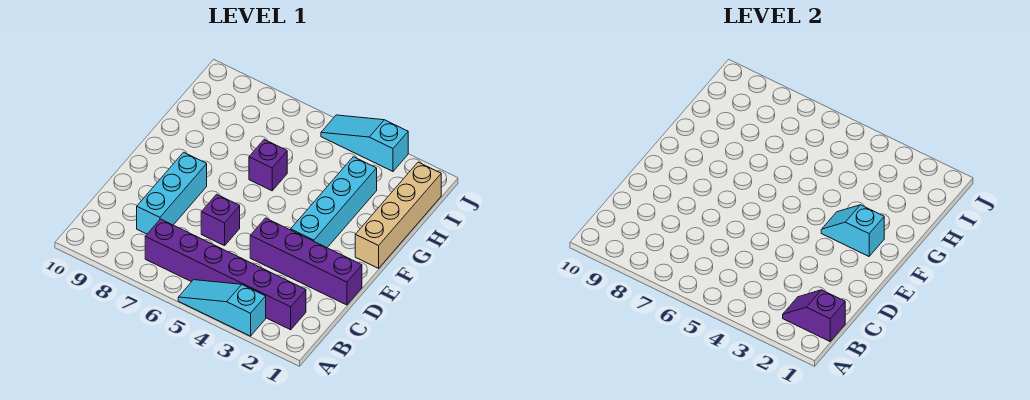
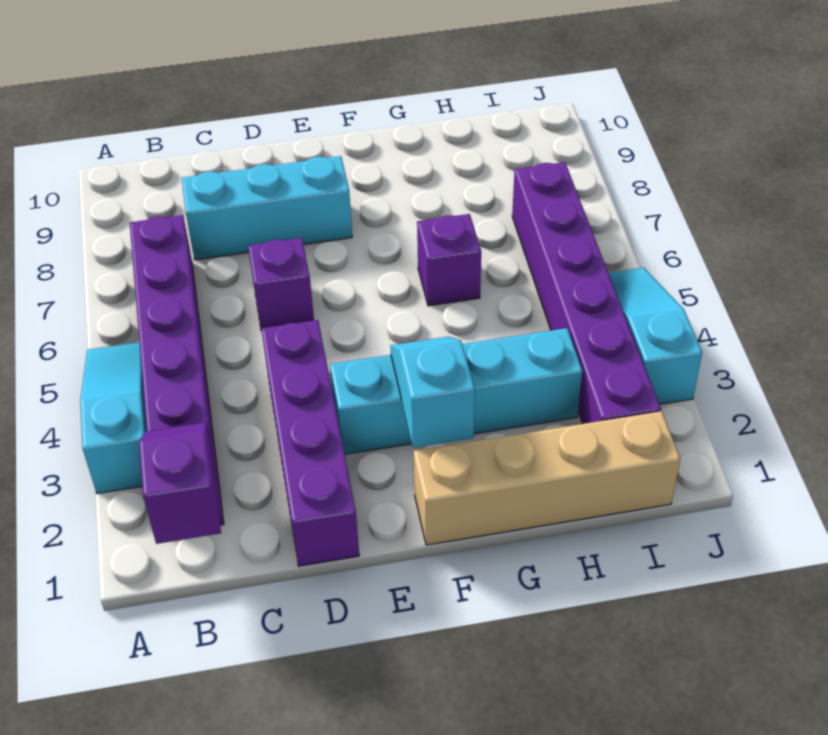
none -> purple brick I2:I7 level 1

